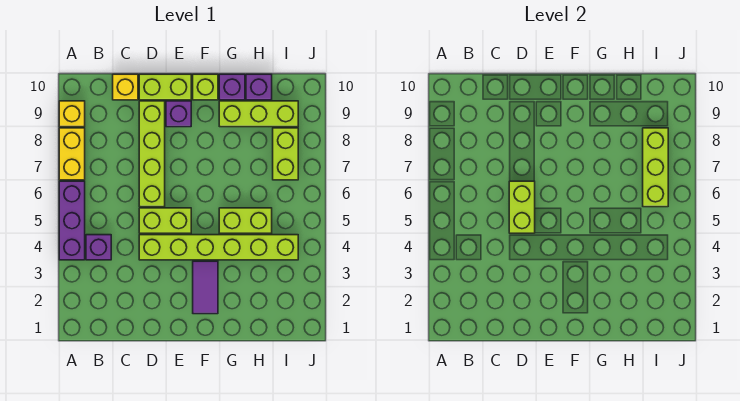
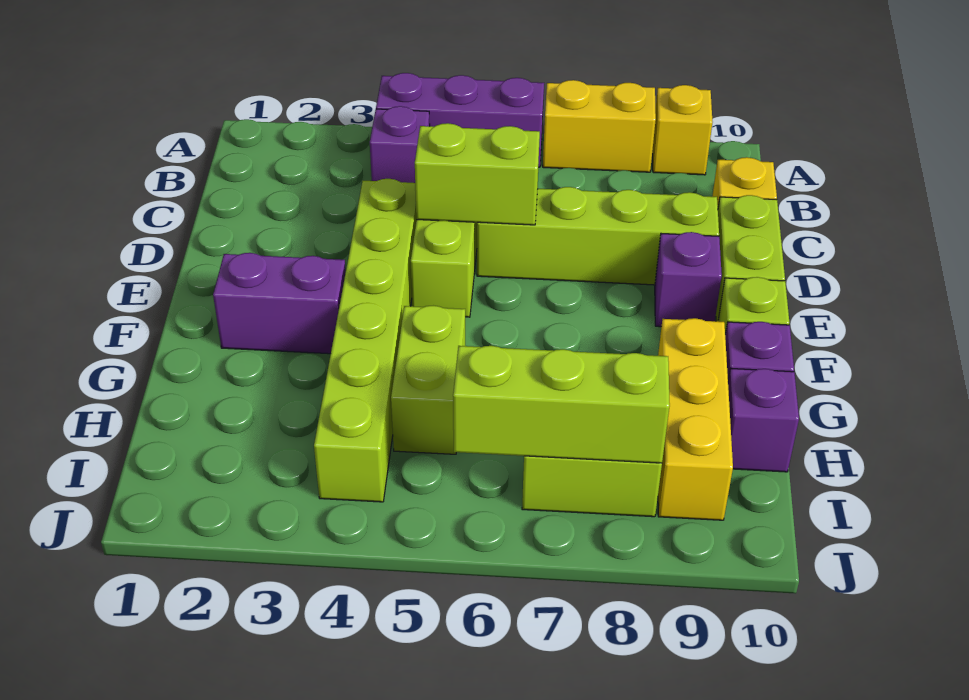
purple tile F2:F3 level 1 -> purple brick F2:F3 level 1
lime brick G9:I9 level 1 -> yellow brick G9:I9 level 1

